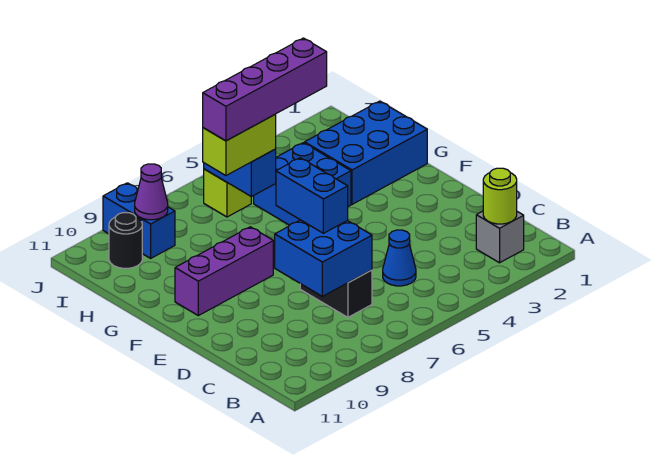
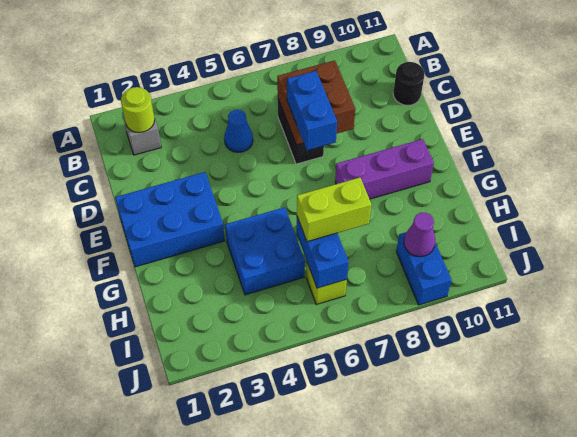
blue brick C7:D8 level 2 -> brown brick C7:D8 level 2
blue brick G1:H3 level 1 -> blue brick E1:F3 level 1
purple brick H4:H7 level 4 -> none
black round brick I10 level 1 -> black round brick C11 level 1

